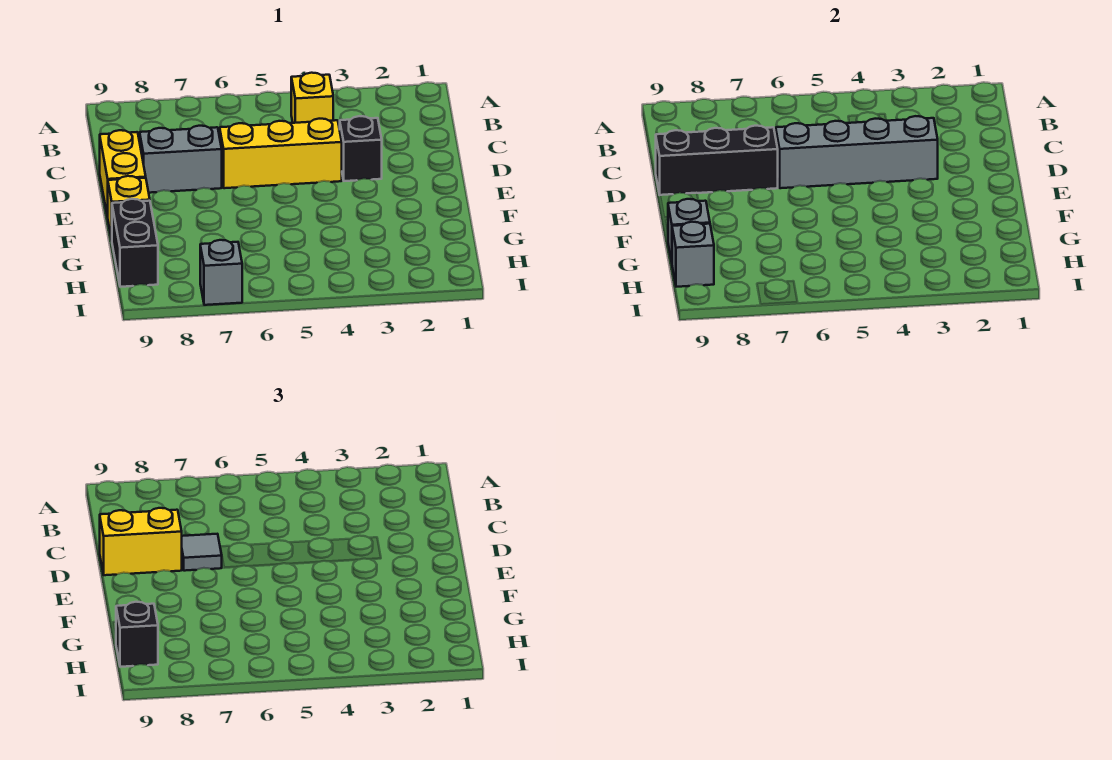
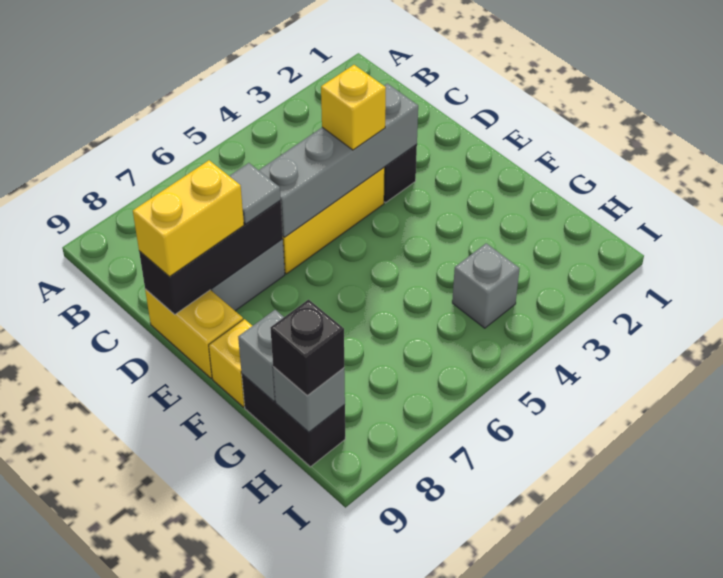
yellow brick B4 level 1 -> yellow brick D4 level 3
grey brick I7 level 1 -> grey brick H4 level 1

